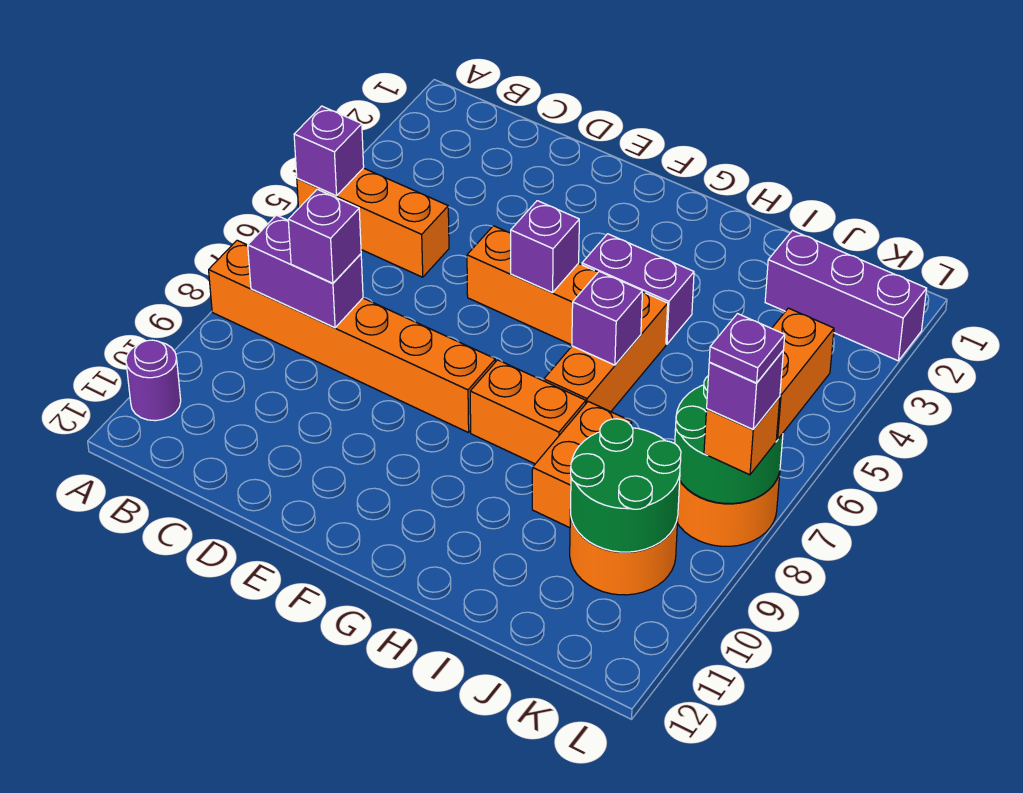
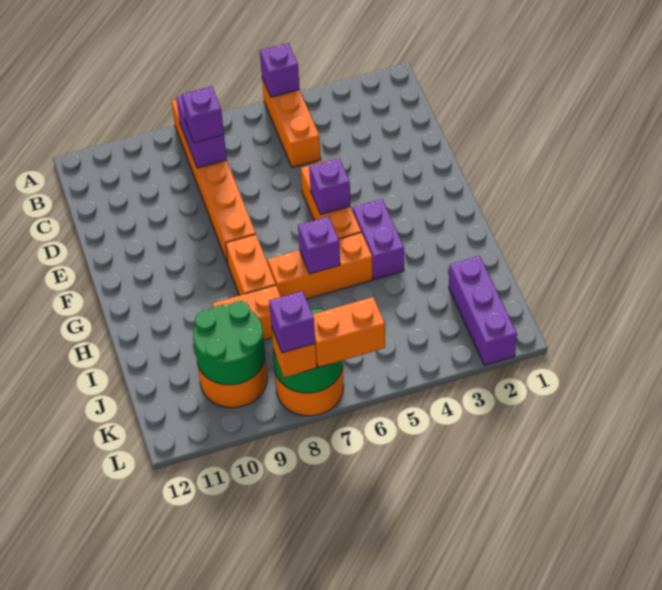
purple round brick A11 level 1 -> none
purple plate L8 level 5 -> none

